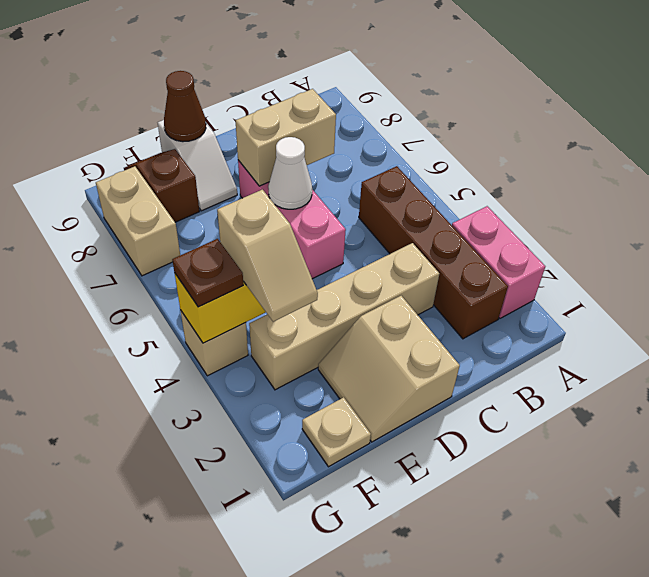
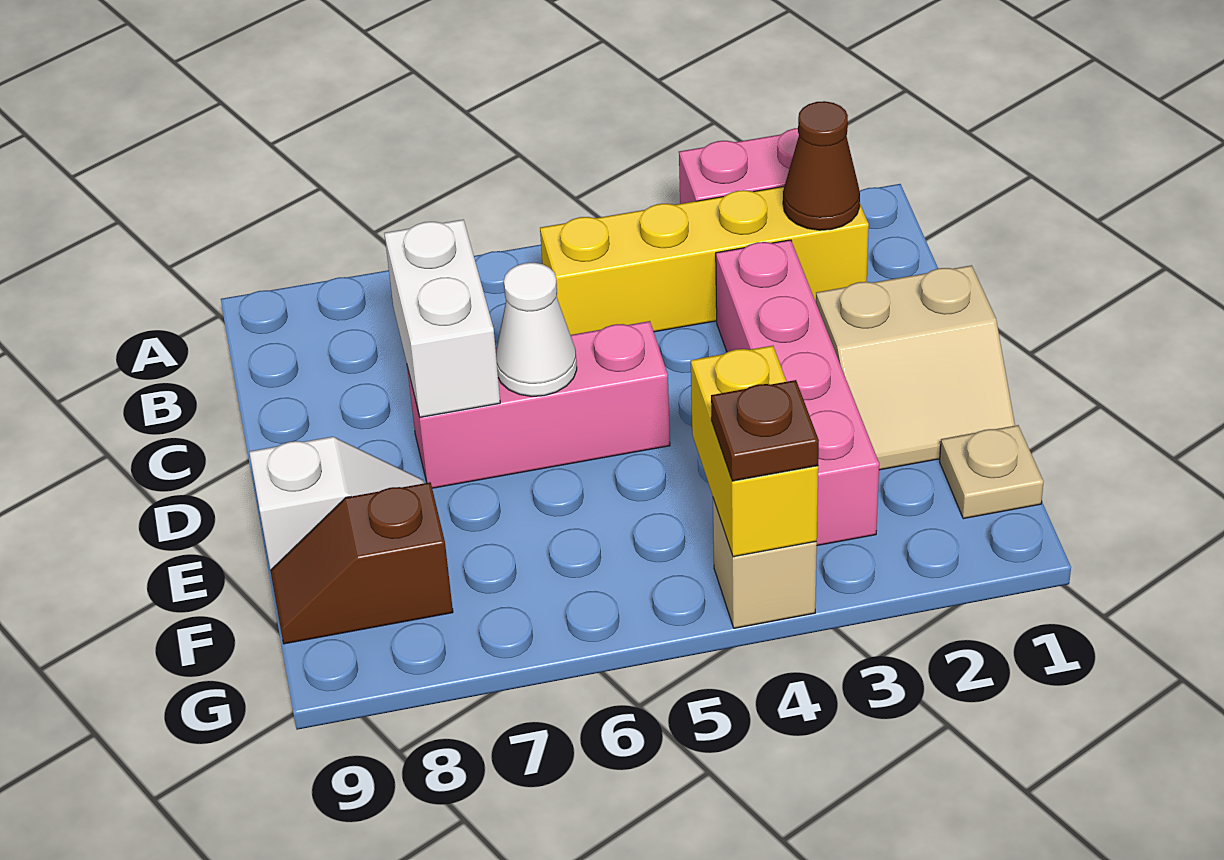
brown brick B2:B5 level 1 -> yellow brick B2:B5 level 1
tan brick C3:F3 level 1 -> pink brick C3:F3 level 1
tan brick C7:D7 level 2 -> white brick C7:D7 level 2
brown cone E9 level 2 -> brown cone B2 level 2
tan slope F3:F4 level 3 top 4 -> none
tan brick G7:G8 level 1 -> none

